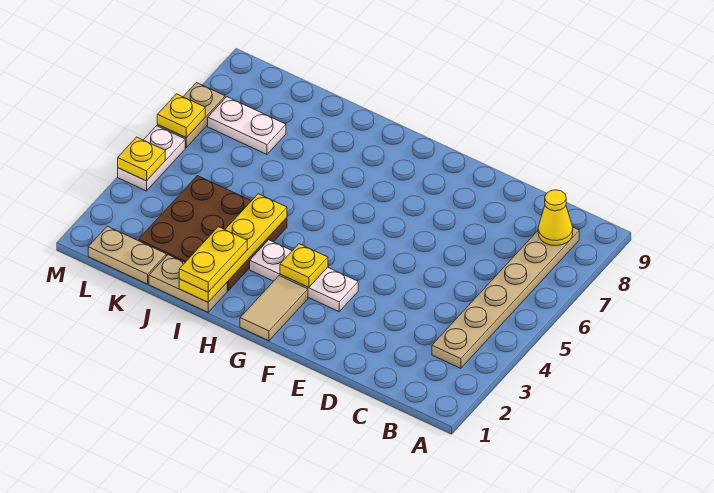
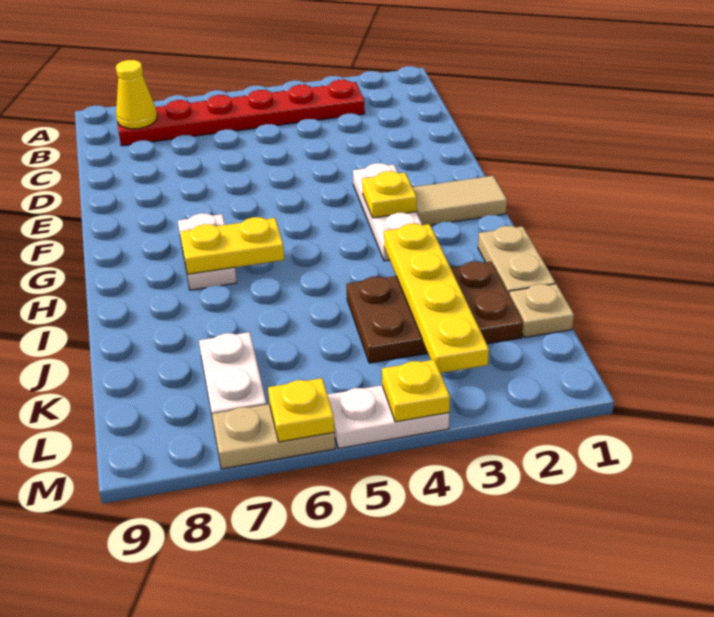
tan plate B3:B8 level 1 -> red plate B3:B8 level 1
none -> white plate G7:H7 level 1
yellow plate I1:I4 level 2 -> yellow plate I3:L3 level 2
yellow plate I1:I2 level 3 -> yellow plate H6:H7 level 2
brown plate I2:K4 level 1 -> brown plate J2:K4 level 1
tan plate K1:L1 level 1 -> tan plate K1 level 1

